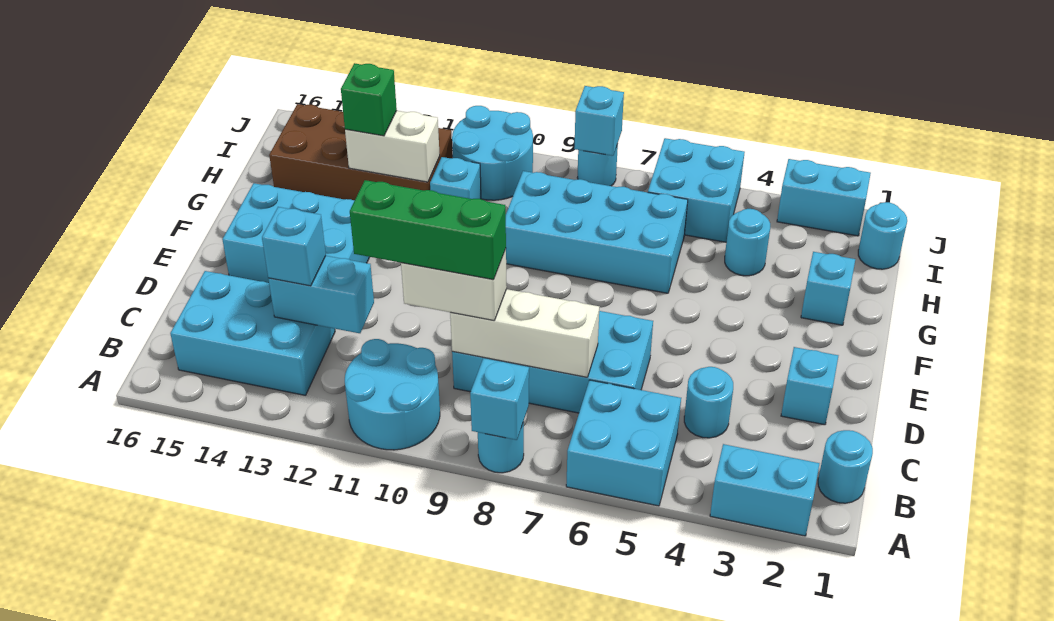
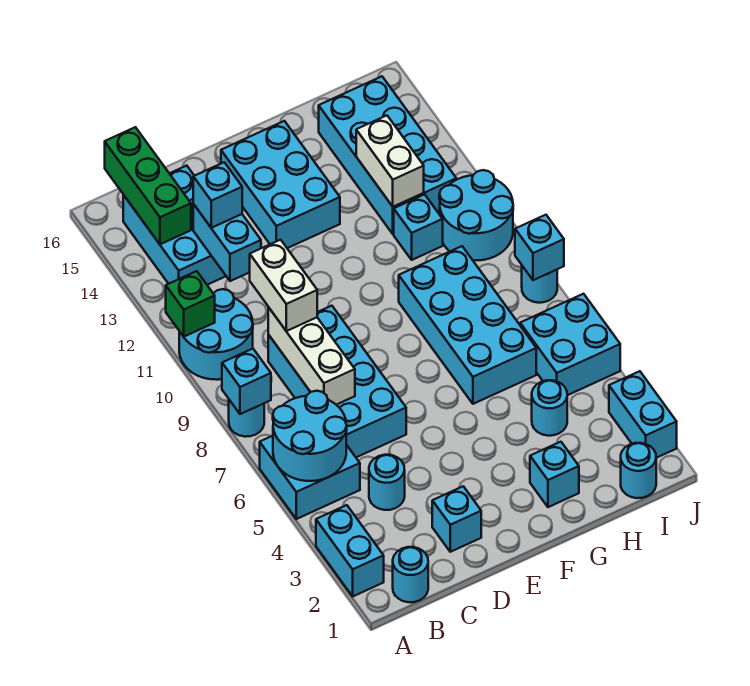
none -> cyan round brick A5:B6 level 2
green brick C9:C11 level 4 -> green brick B14:B16 level 2
brown brick H12:I15 level 1 -> cyan brick H12:I15 level 1
green brick H13 level 3 -> green brick A11 level 2

